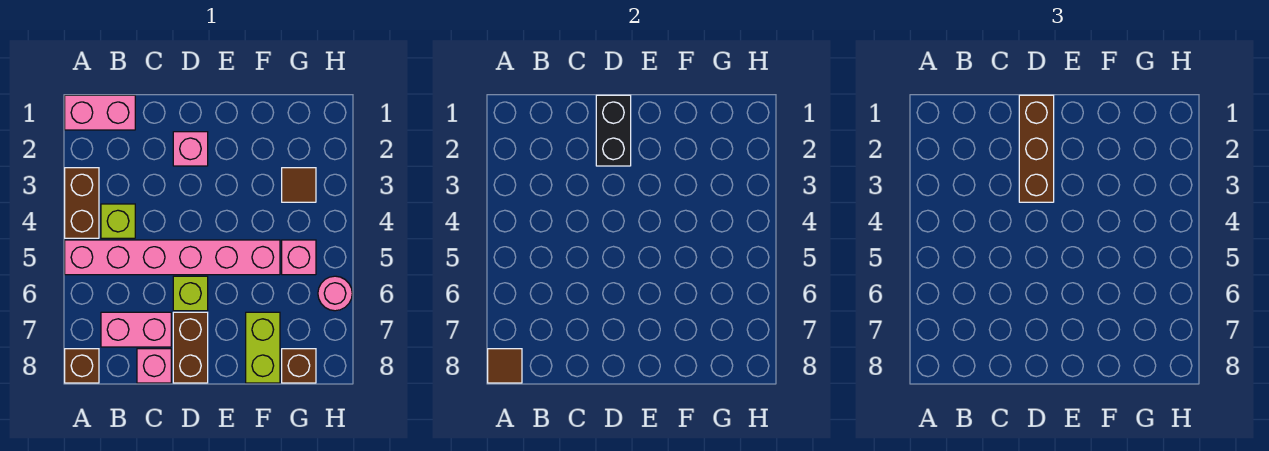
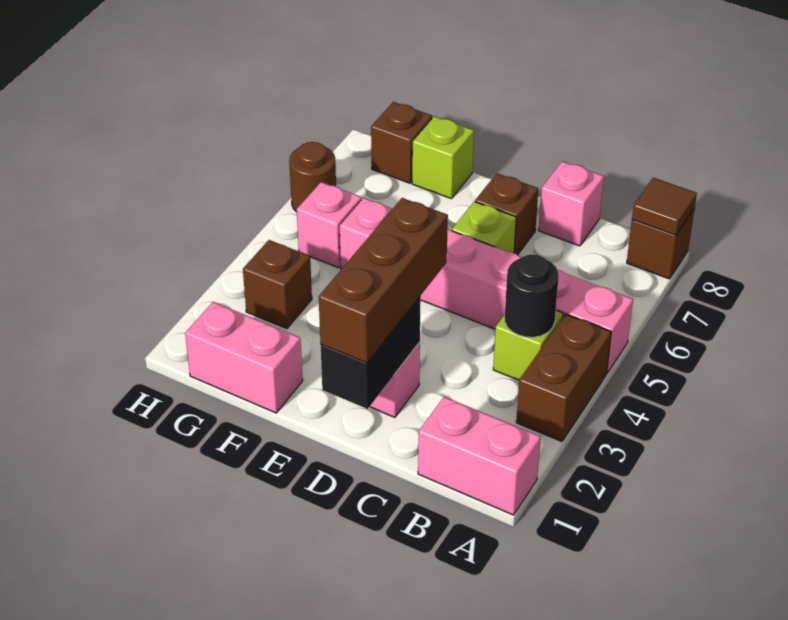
none -> black round brick B4 level 2
pink brick B7:C7 level 1 -> pink brick F1:G1 level 1
brown brick D7:D8 level 1 -> brown brick D7 level 1
lime brick F7:F8 level 1 -> lime brick F8 level 1
brown tile G3 level 1 -> brown brick G3 level 1
pink round brick H6 level 1 -> brown round brick H6 level 1

